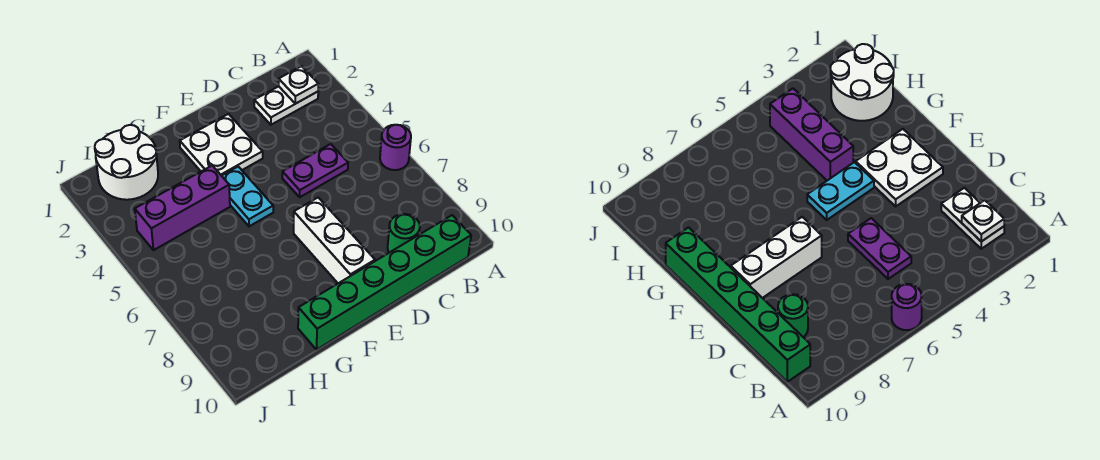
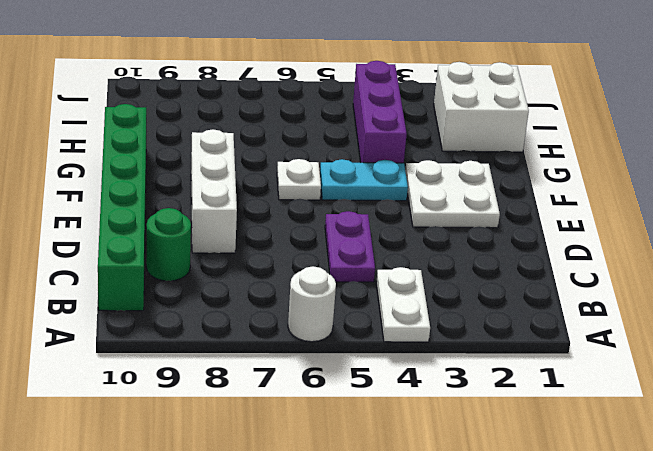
purple round brick A6 level 1 -> white round brick A6 level 1
white plate B2:C2 level 1 -> white plate A4:B4 level 1
white plate B2 level 2 -> white plate F6 level 1
white brick E7:E9 level 1 -> white brick D8:F8 level 1
white round brick H1:I2 level 1 -> white brick H1:I2 level 1

